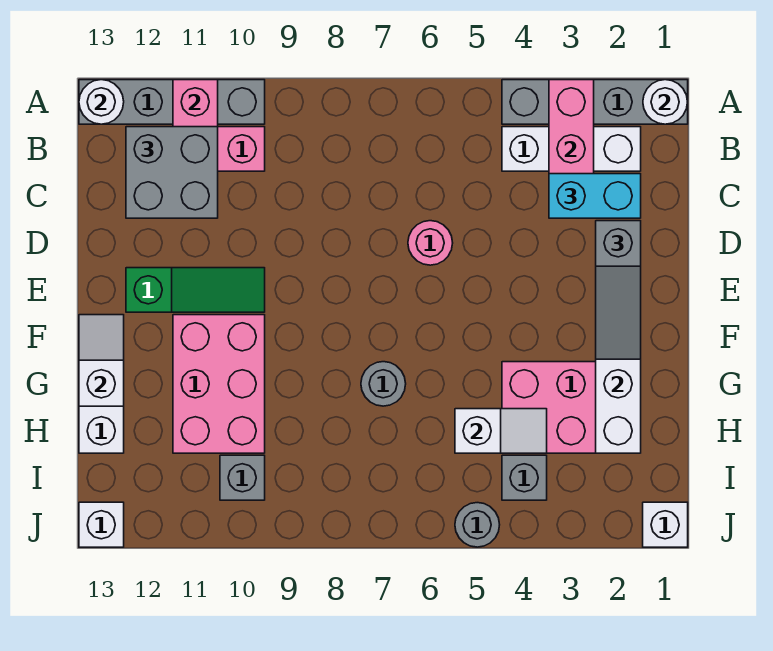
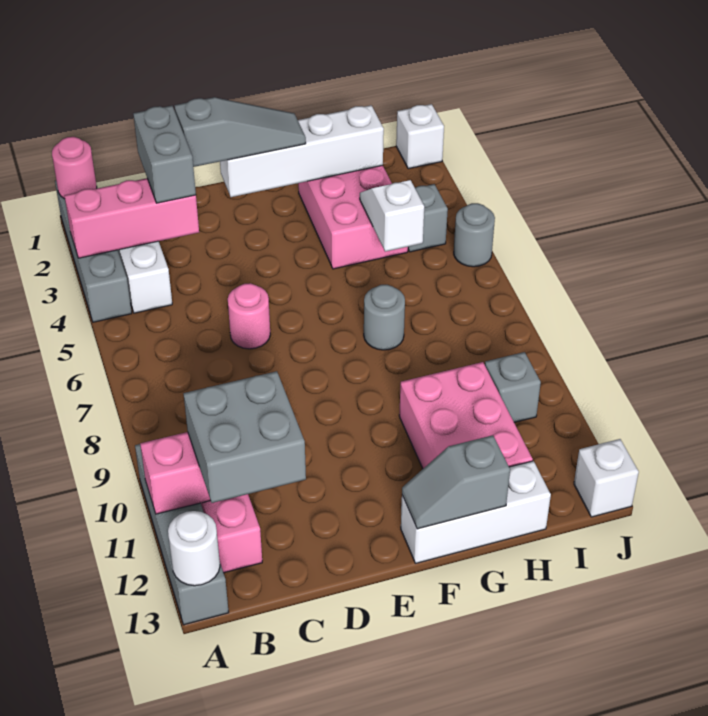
white round brick A1 level 2 -> pink round brick A1 level 2
cyan brick C2:C3 level 3 -> grey brick C2:C3 level 3
green slope E10:E12 level 1 top 12 -> none
pink brick F10:H11 level 1 -> pink brick G10:H12 level 1
white slope F13:G13 level 2 top G -> grey slope F13:G13 level 2 top G

